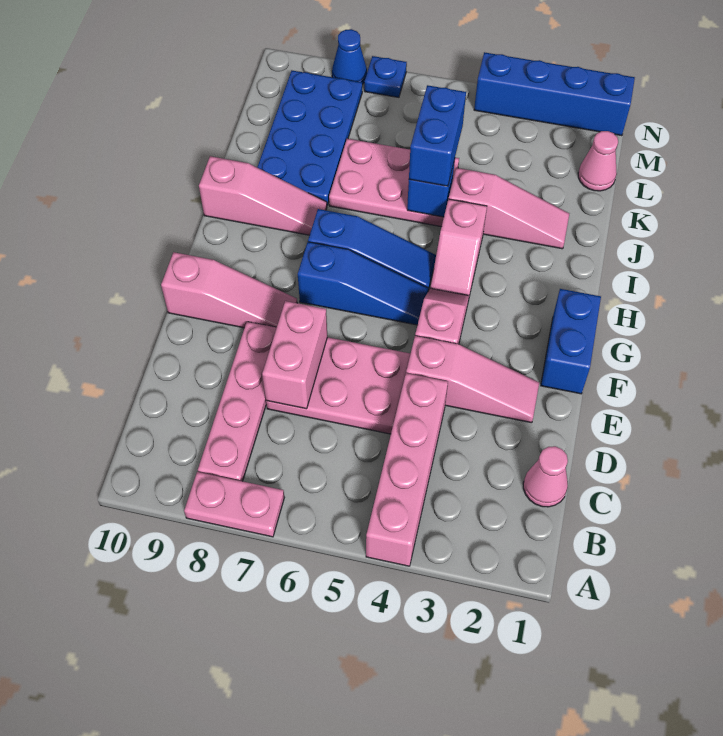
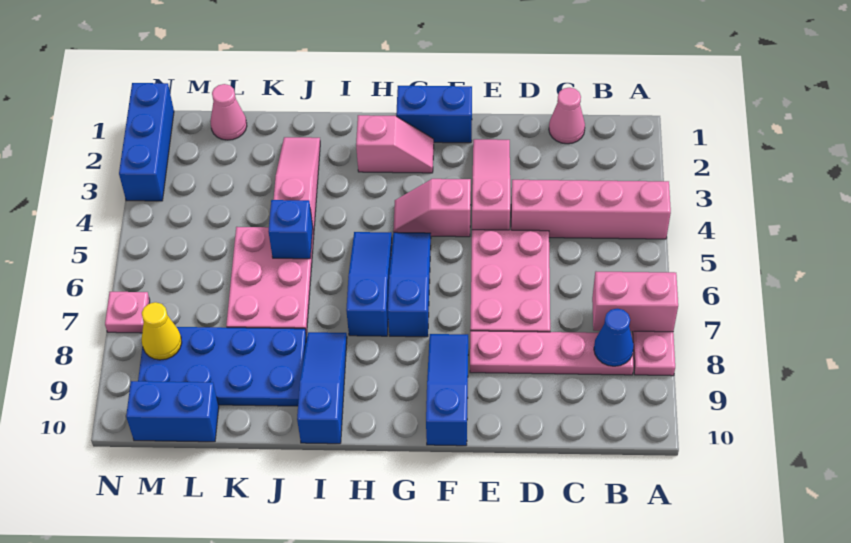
pink brick D7:E7 level 2 -> pink brick A7:B7 level 2
pink slope F8:F10 level 1 top 10 -> blue slope F8:F10 level 1 top 10
pink slope H4:I4 level 1 top I -> pink slope G2:H2 level 1 top H
pink slope I8:I10 level 1 top 10 -> blue slope I8:I10 level 1 top 10
blue brick J5:K5 level 3 -> blue brick L10:M10 level 1
none -> yellow cone M8 level 2
blue brick N1:N4 level 1 -> blue brick N1:N3 level 1
blue plate N7 level 1 -> pink plate N7 level 1
blue cone N8 level 1 -> blue cone B8 level 2

